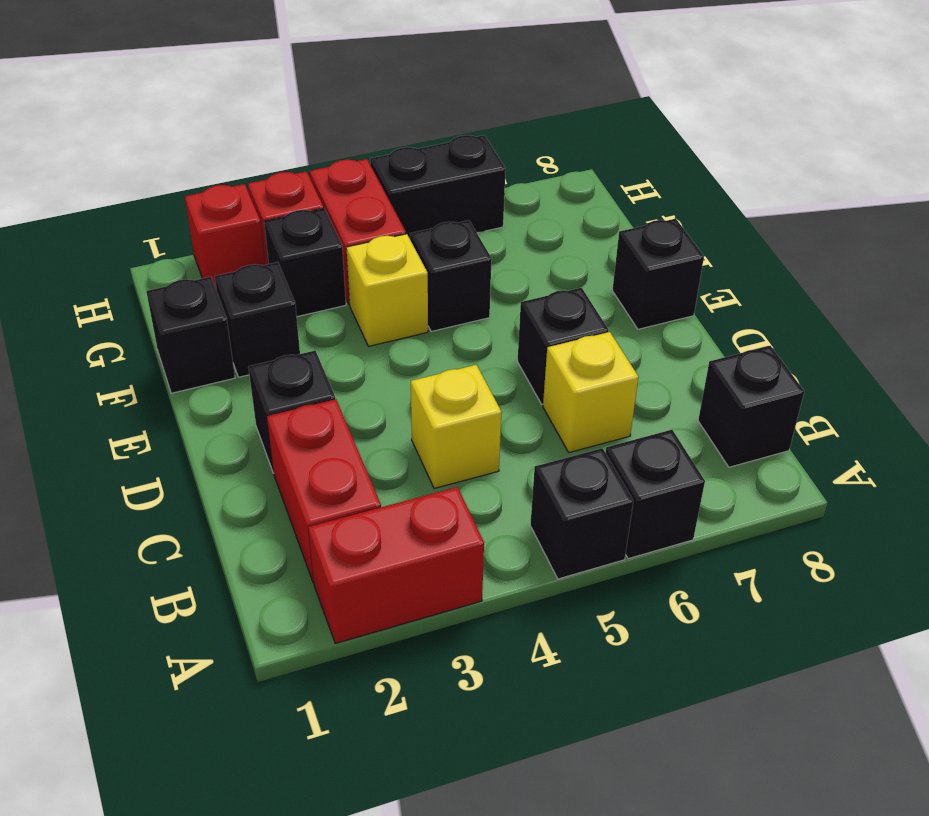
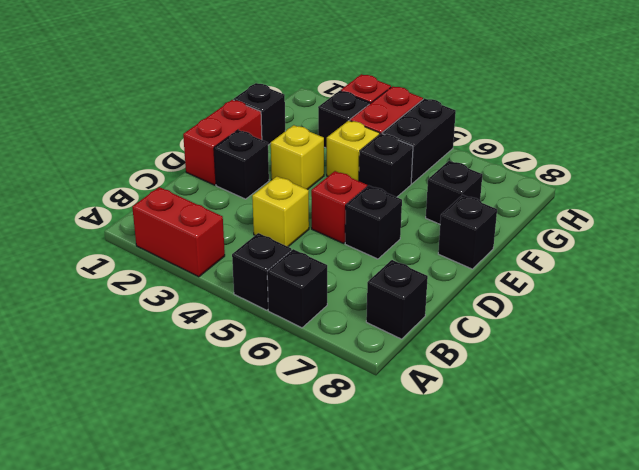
red brick B2:C2 level 1 -> red brick D1:E1 level 1
yellow brick C6 level 1 -> yellow brick E3 level 1
black brick F2 level 1 -> black brick F7 level 1
red brick H2 level 1 -> red brick D5 level 1
black brick H5:H6 level 1 -> black brick G5:H5 level 1

